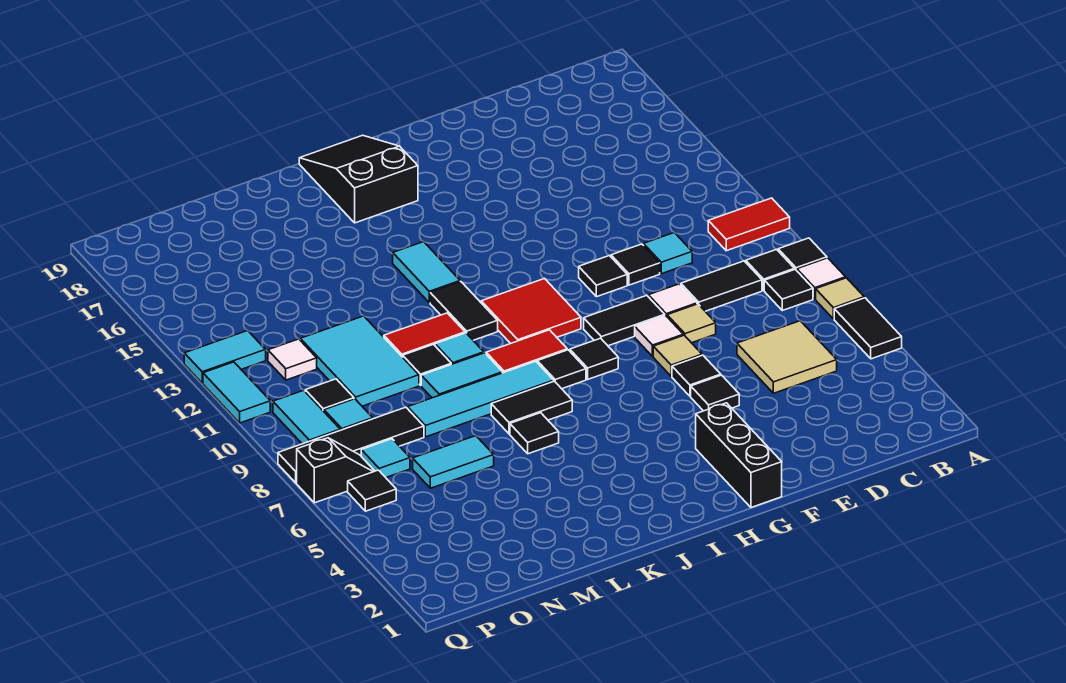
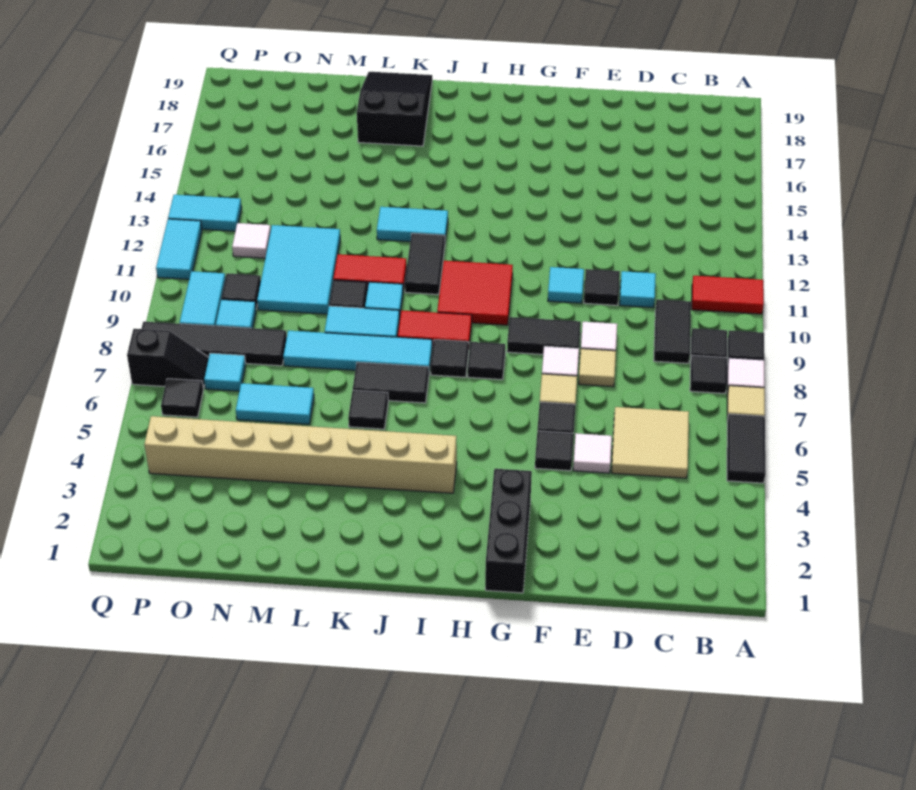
black tile C9:D9 level 1 -> black tile C9:C10 level 1
none -> white tile E5 level 1
black tile F11 level 1 -> cyan tile F11 level 1
none -> tan brick I4:P4 level 1
black slope I17:J19 level 1 top 17 -> black slope K17:L19 level 1 top 17
cyan tile J13:J14 level 1 -> cyan tile J13:K13 level 1

